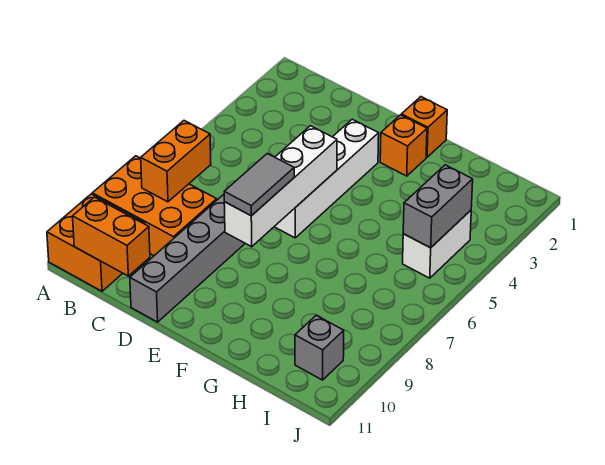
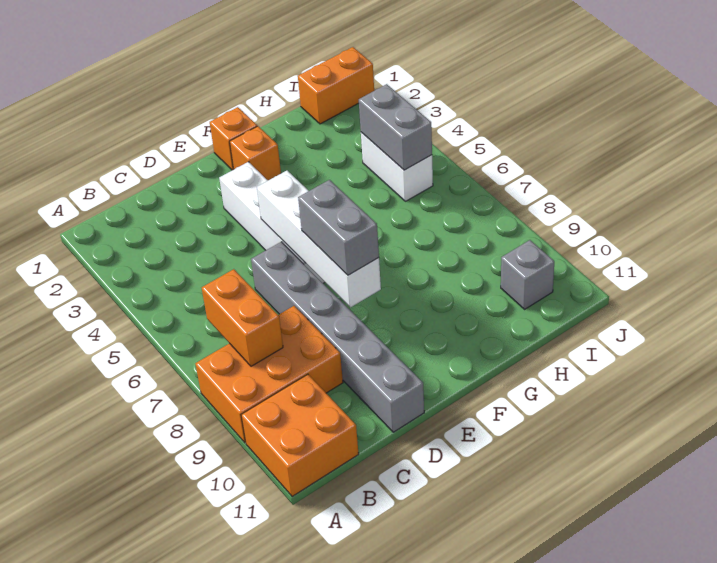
orange brick B11:C11 level 2 -> orange brick I1:J1 level 1
grey tile E7:E8 level 3 -> grey brick E7:E8 level 3

